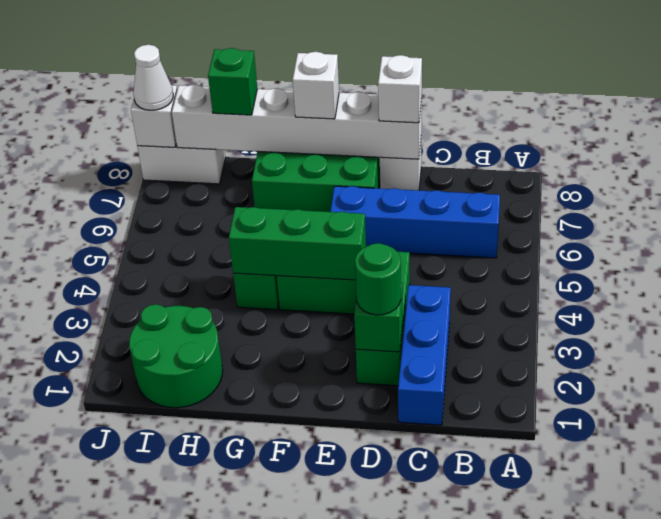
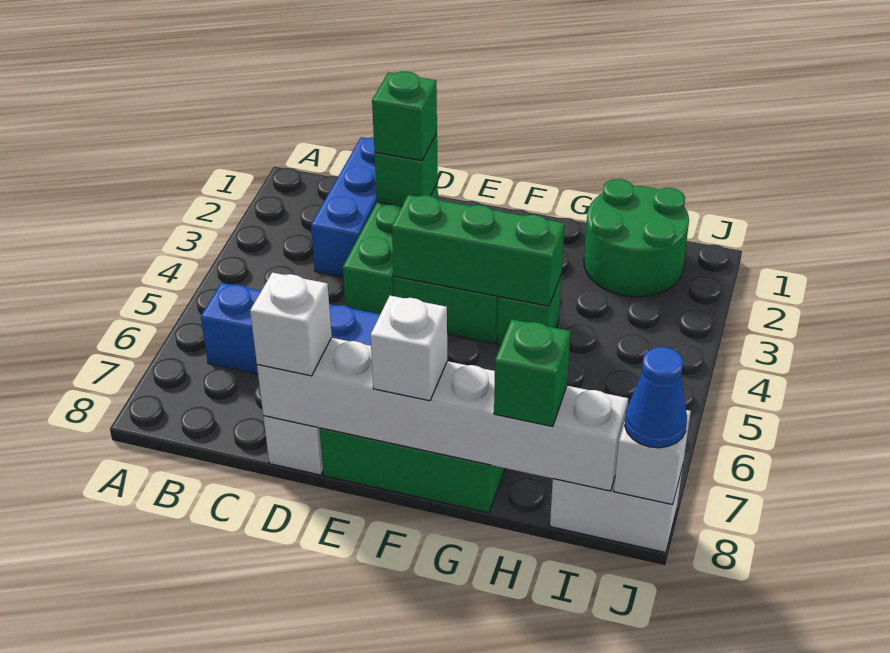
green round brick D2 level 3 -> green brick D2 level 3
white cone J8 level 3 -> blue cone J8 level 3

